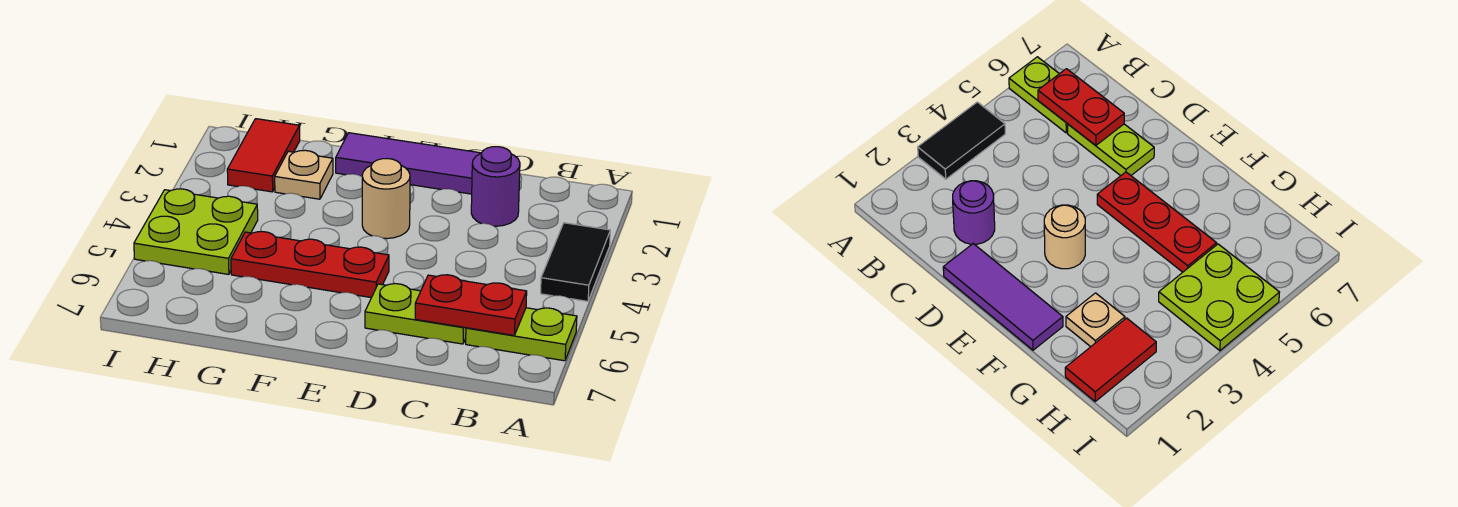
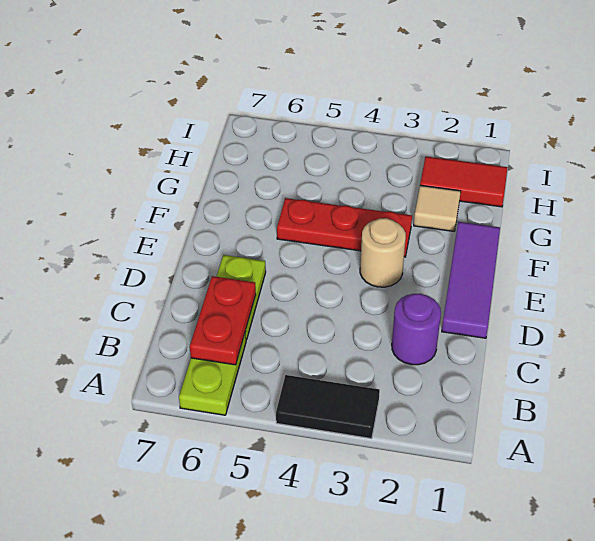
red plate E5:G5 level 1 -> red plate F3:F5 level 1
tan plate G2 level 1 -> tan tile G2 level 1
lime plate H4:I5 level 1 -> none

